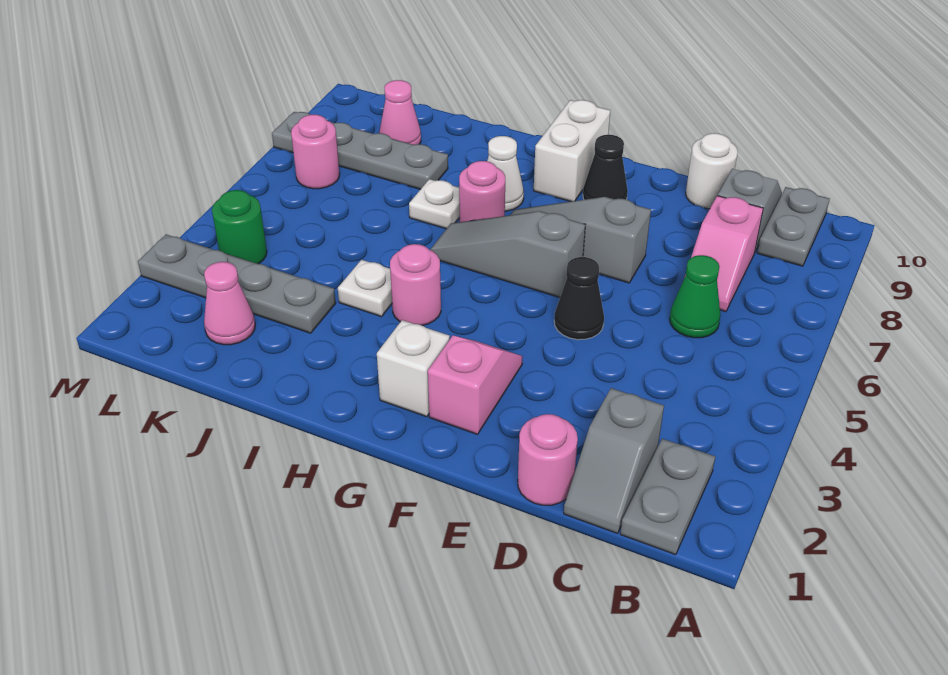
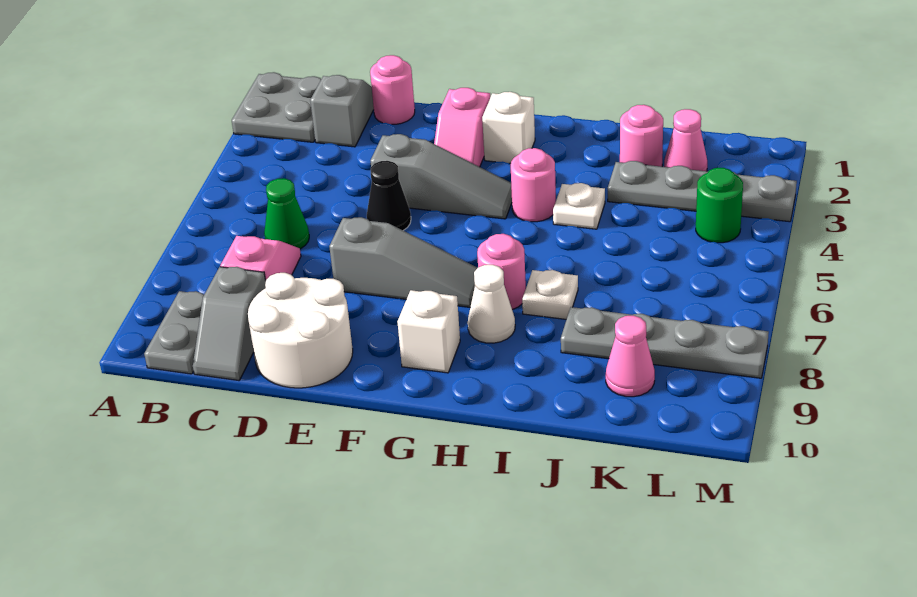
grey plate B1:B2 level 1 -> grey plate A1:B2 level 1
white round brick D10 level 1 -> white round brick D9:E10 level 1
grey slope F6:H6 level 1 top F -> grey slope E4:G4 level 1 top E
black cone F9 level 1 -> none
white brick G9:G10 level 1 -> white brick G9 level 1
pink round brick L7 level 1 -> pink round brick J2 level 1

